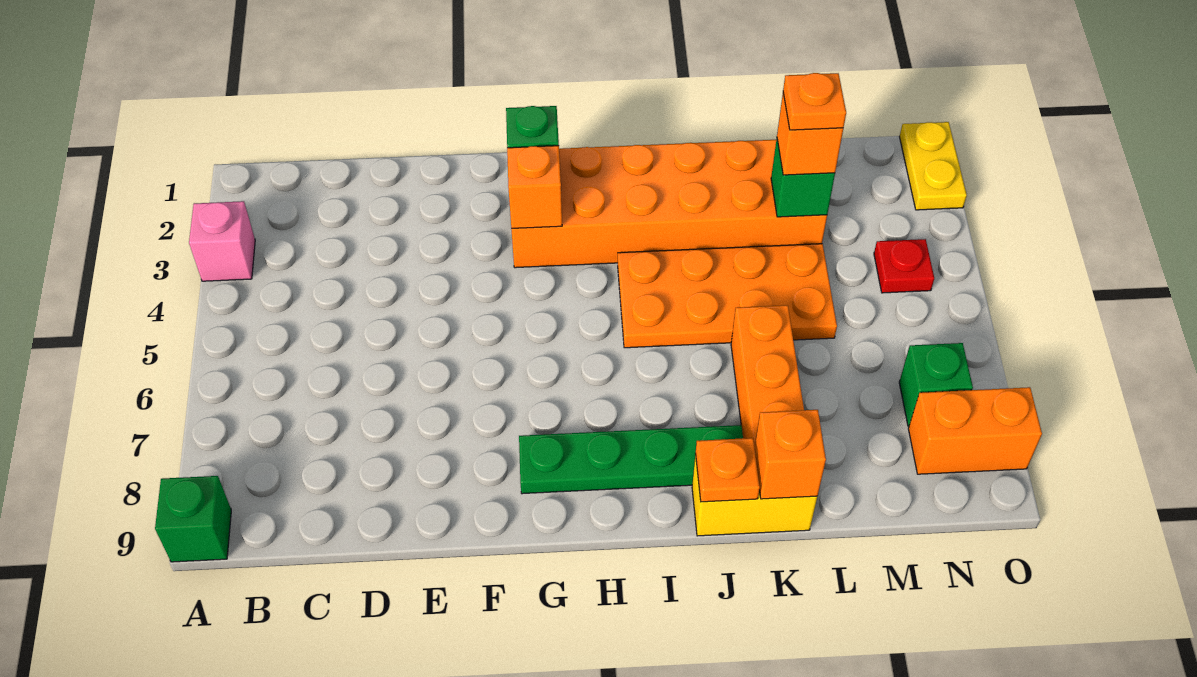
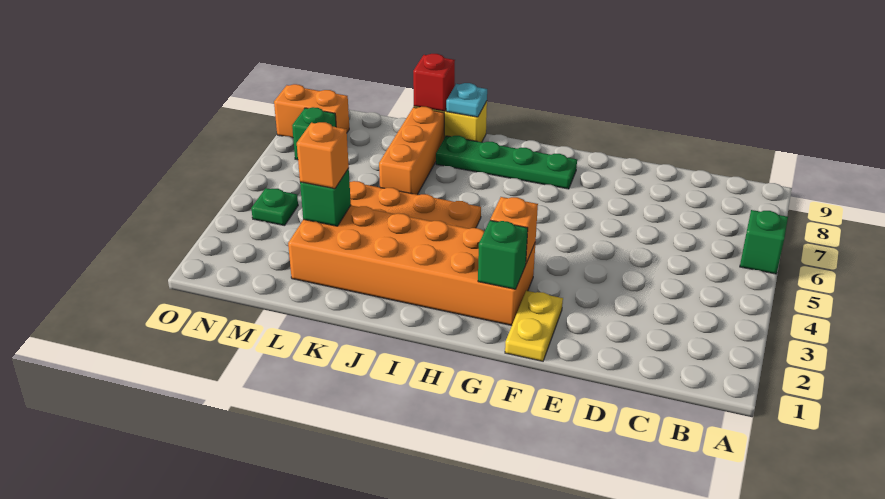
pink brick A3 level 1 -> none
green brick A9 level 1 -> green brick A6 level 1
orange plate J9 level 2 -> cyan plate J9 level 2
orange brick K9 level 2 -> red brick K9 level 2
orange plate L3 level 4 -> none
red plate N4 level 1 -> green plate N4 level 1
yellow plate O1:O2 level 1 -> yellow plate F1:F2 level 1

